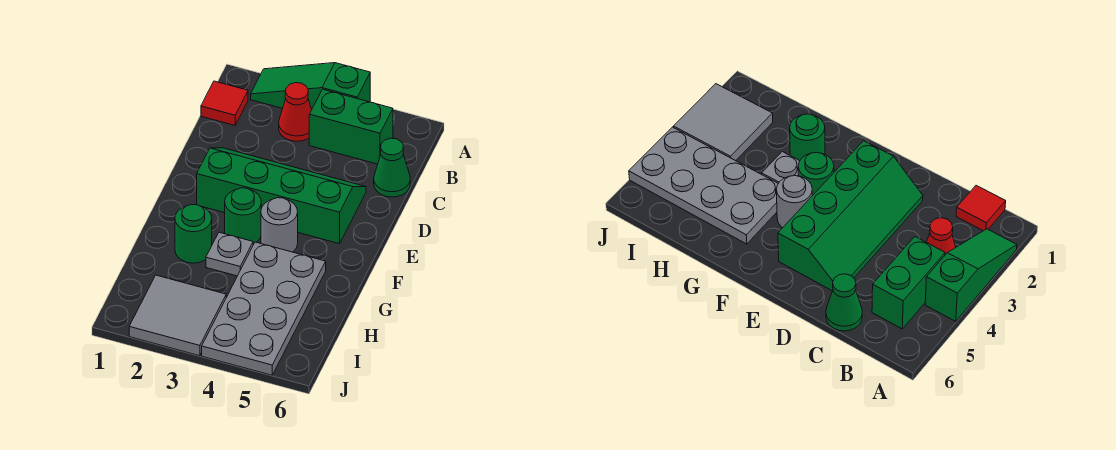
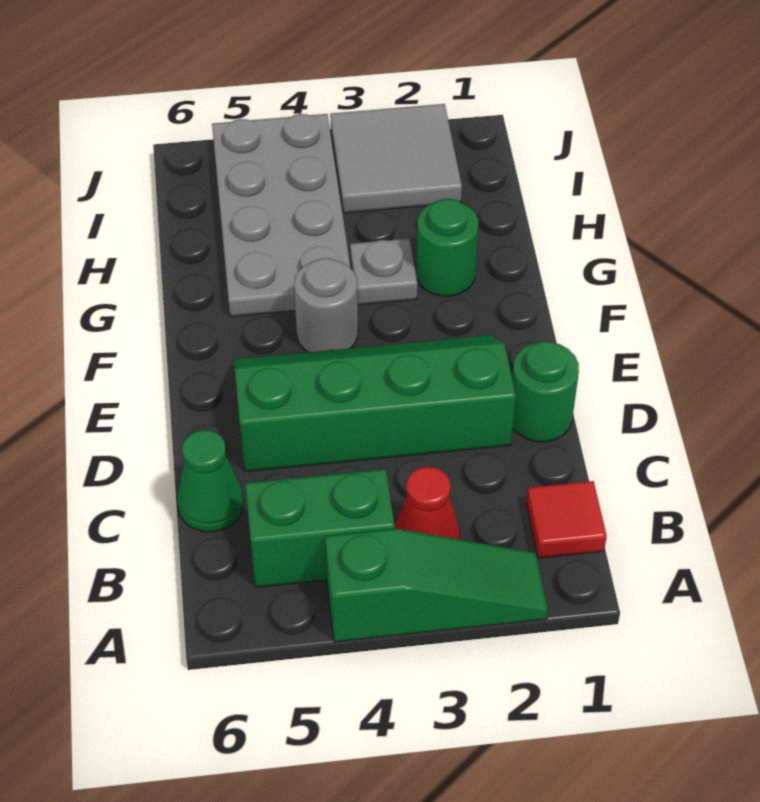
green slope D2:E5 level 1 top E -> green slope D2:E5 level 1 top D
green round brick F3 level 1 -> green round brick D1 level 1

